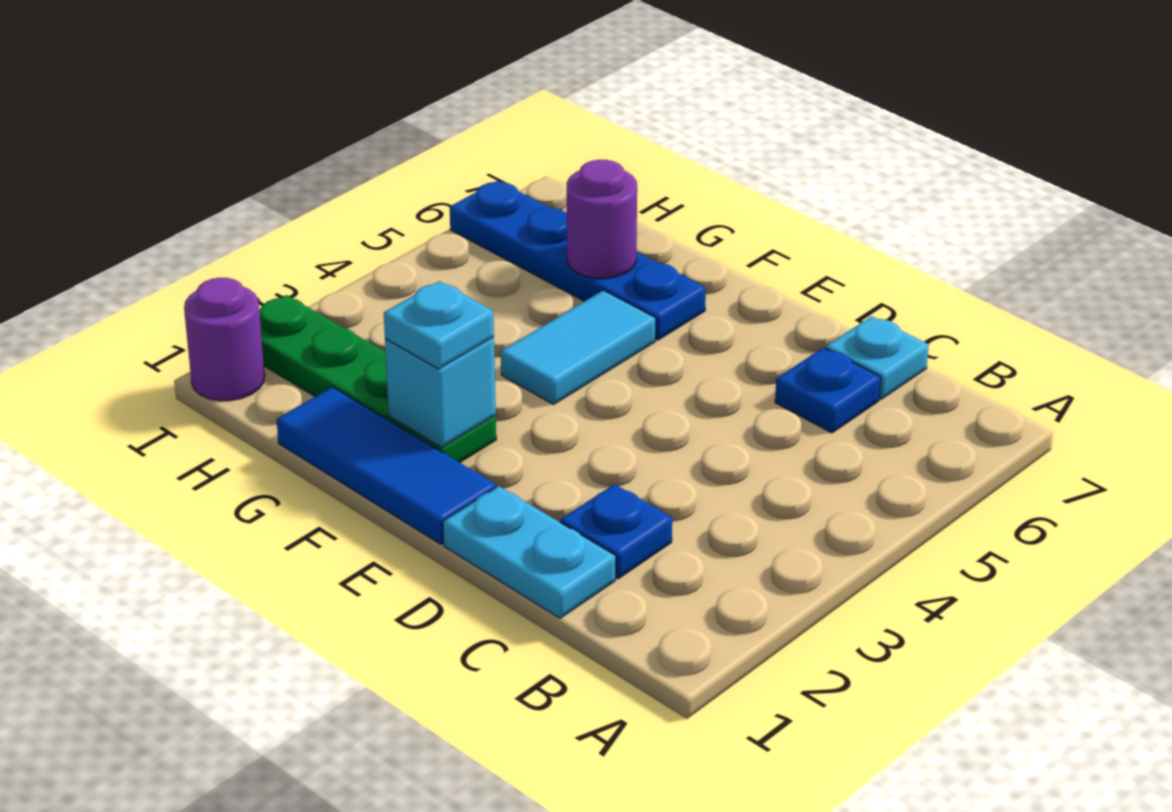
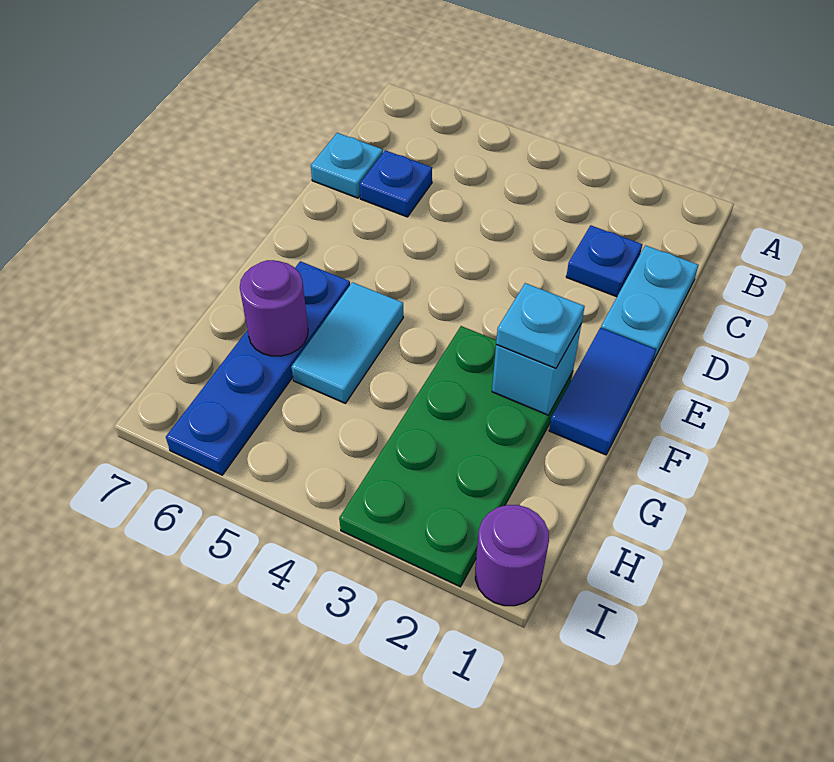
blue tile E1:G1 level 1 -> blue tile E1:F1 level 1
green plate F2:I2 level 1 -> green plate F2:I3 level 1
cyan tile F4:F5 level 1 -> cyan tile F5:G5 level 1

